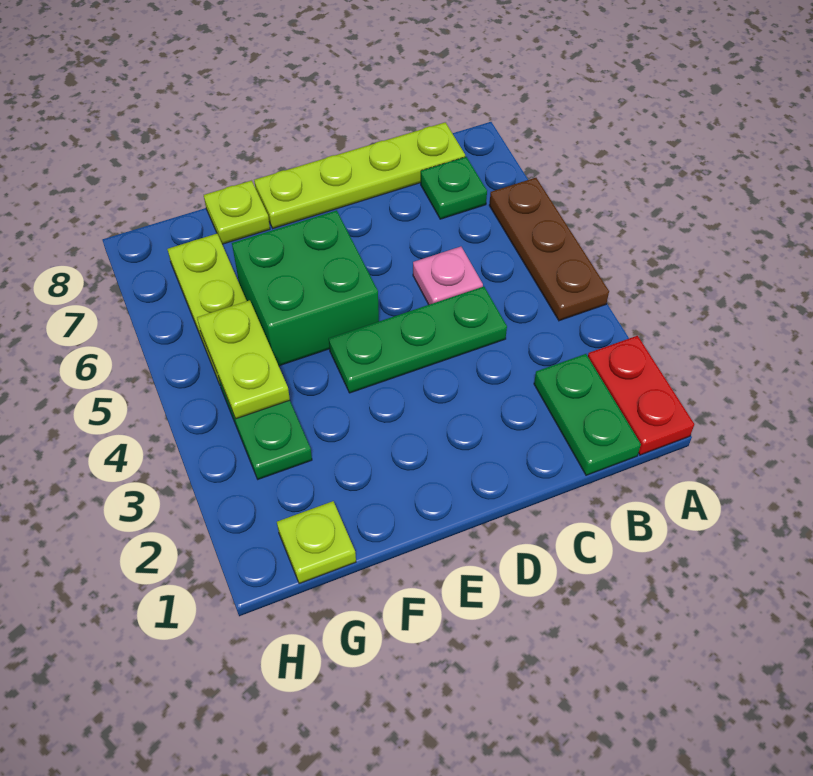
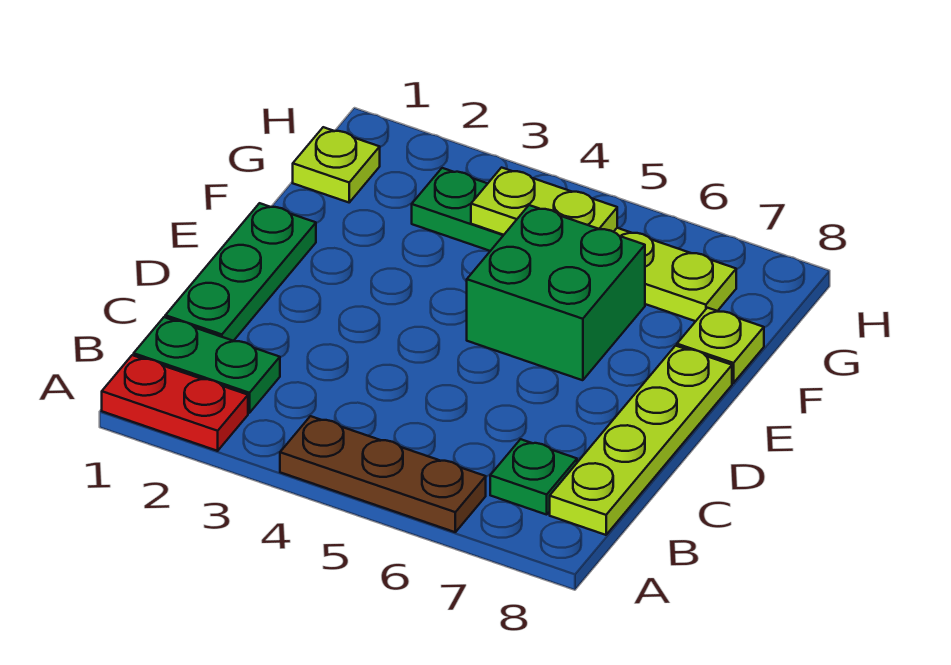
green plate C4:E4 level 1 -> green plate C1:E1 level 1
pink plate C5 level 1 -> none

